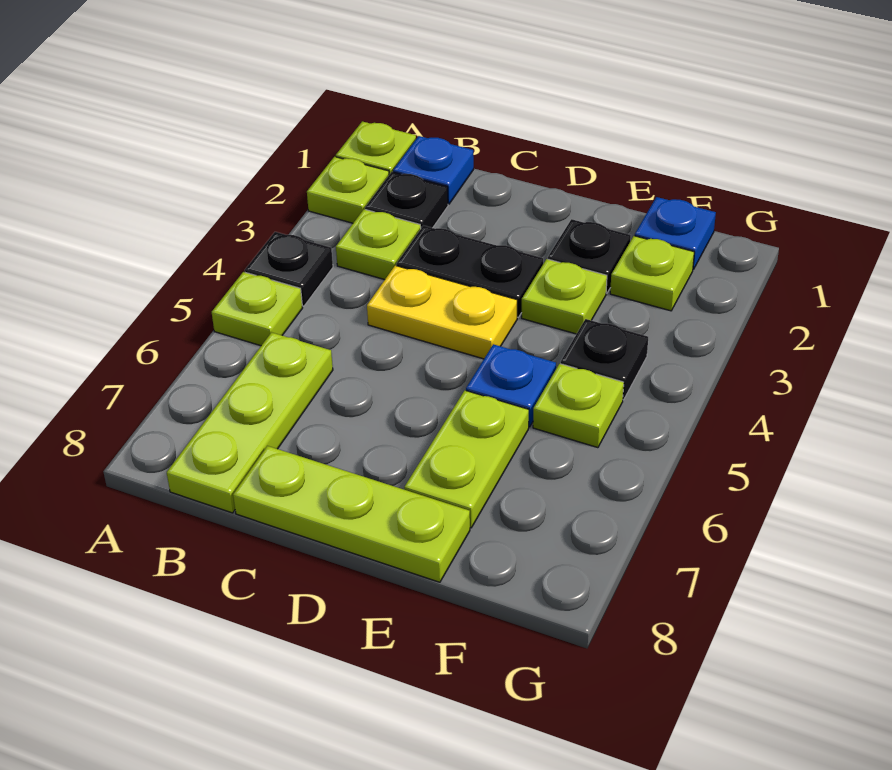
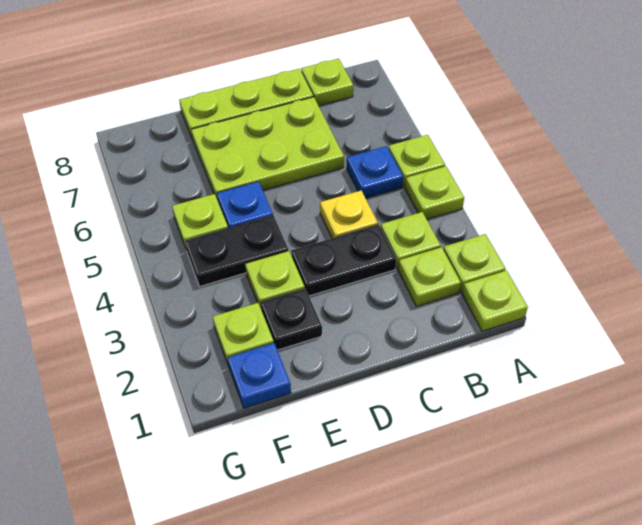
black plate A4 level 1 -> lime plate A4 level 1
blue plate B1 level 1 -> blue plate B5 level 1
black plate B2 level 1 -> lime plate B2 level 1
lime plate B6:B8 level 1 -> lime plate B8 level 1
yellow plate C4:D4 level 1 -> yellow plate C4 level 1
lime plate E6:E7 level 1 -> lime plate C6:E7 level 1
black plate F4 level 1 -> black plate E4:F4 level 1

